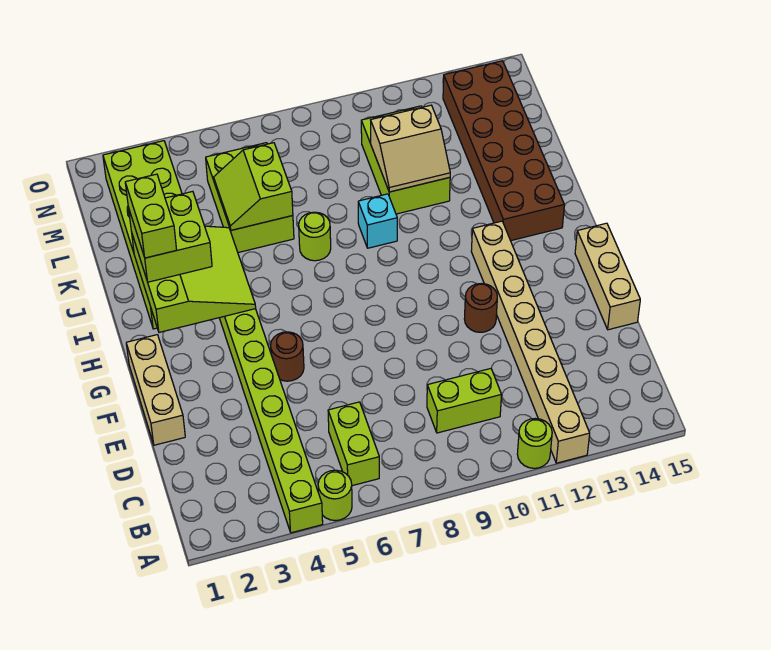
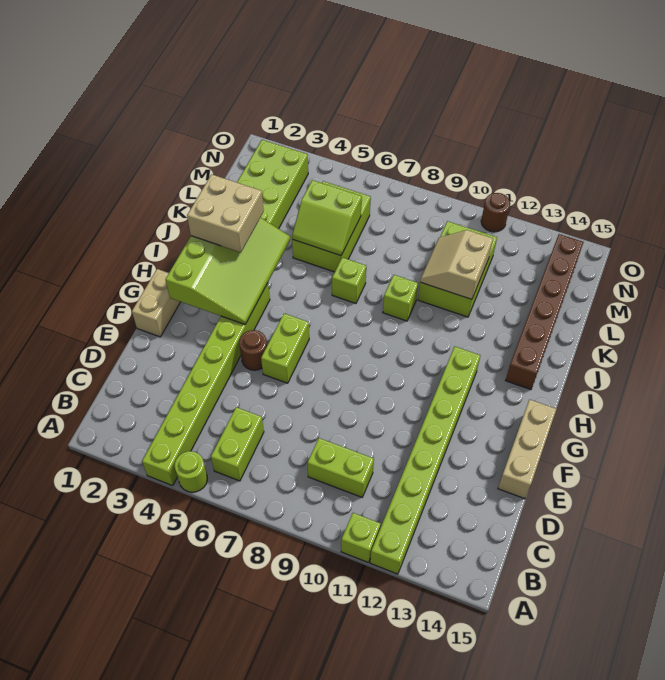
lime round brick A11 level 1 -> lime brick A11 level 1
tan brick A12:H12 level 1 -> lime brick A12:H12 level 1
tan brick E1:G1 level 1 -> tan brick F1:G1 level 1
brown round brick F11 level 1 -> brown round brick O11 level 1
lime slope H2:J4 level 2 top 2 -> lime slope G2:J4 level 2 top 2
lime brick I2:J3 level 3 -> tan brick I2:J3 level 3
lime brick I2:J2 level 4 -> lime brick F6:G6 level 1
brown brick I13:N14 level 1 -> brown brick I14:N14 level 1
lime round brick J7 level 1 -> lime brick J7 level 1
cyan brick J9 level 1 -> lime brick J9 level 1
lime slope K5:L6 level 2 top 6 -> lime slope K5:L6 level 2 top L
tan slope K10:L11 level 2 top L -> tan slope K10:L11 level 2 top 11

